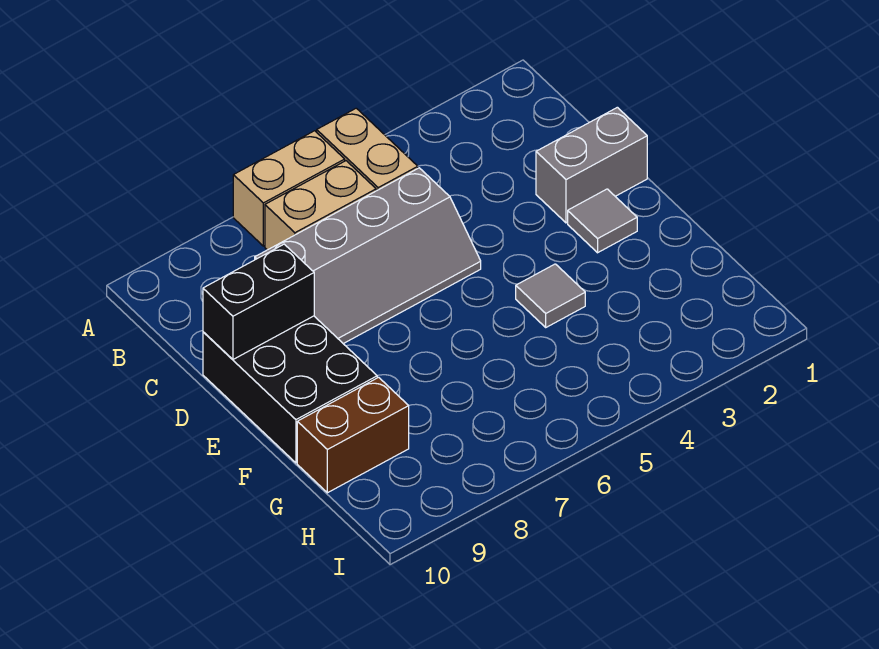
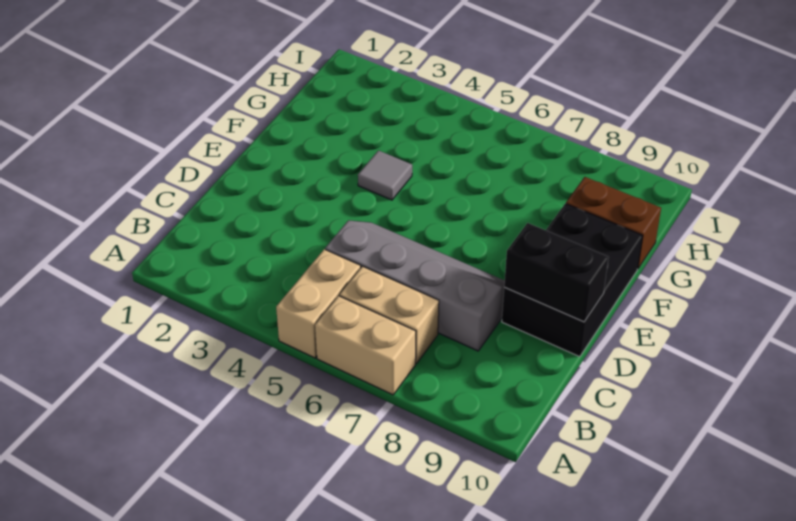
grey brick D1:D2 level 1 -> none
grey tile E2 level 1 -> none

